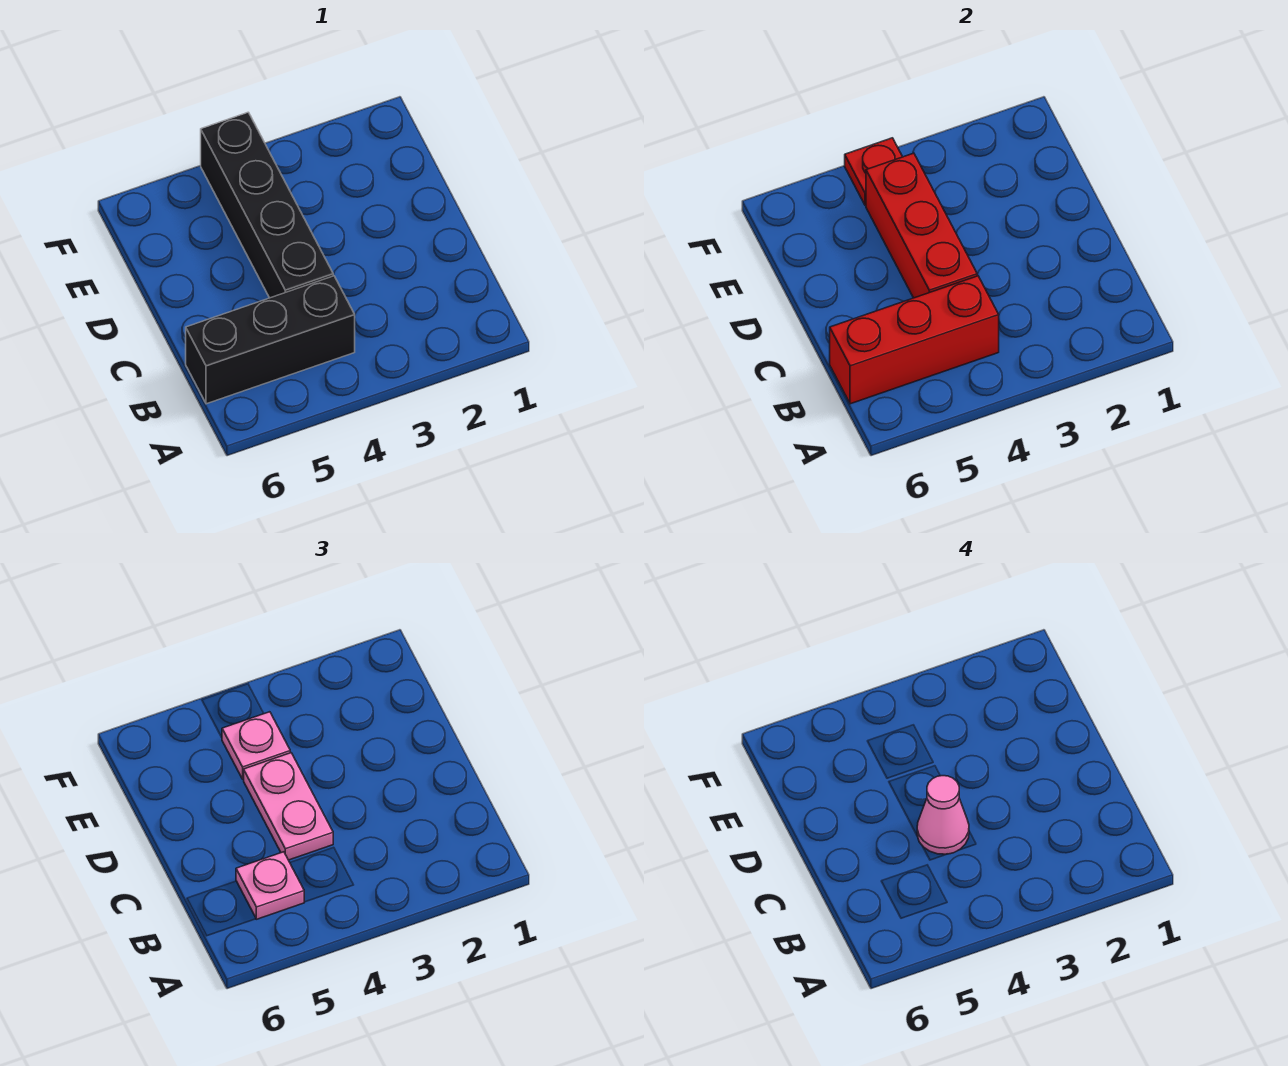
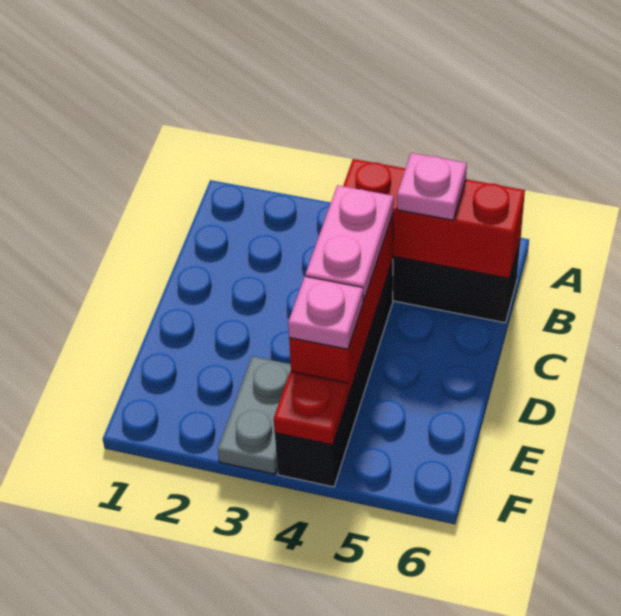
pink cone C4 level 4 -> none
none -> grey plate E3:F3 level 1

